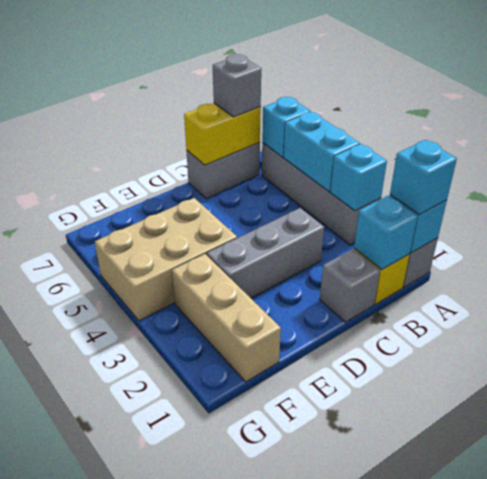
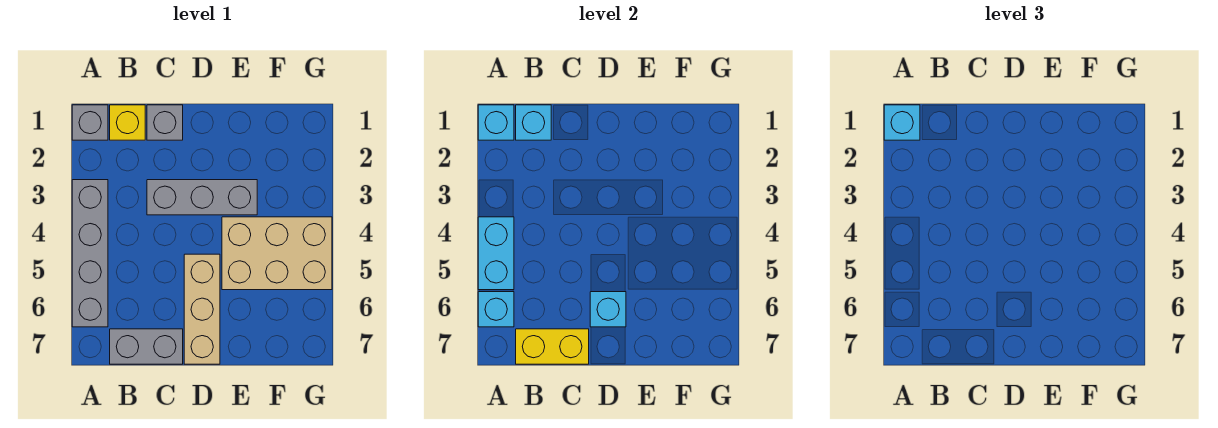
cyan brick A3 level 2 -> cyan brick D6 level 2
grey brick B7 level 3 -> none
tan brick F1:F3 level 1 -> tan brick D5:D7 level 1

